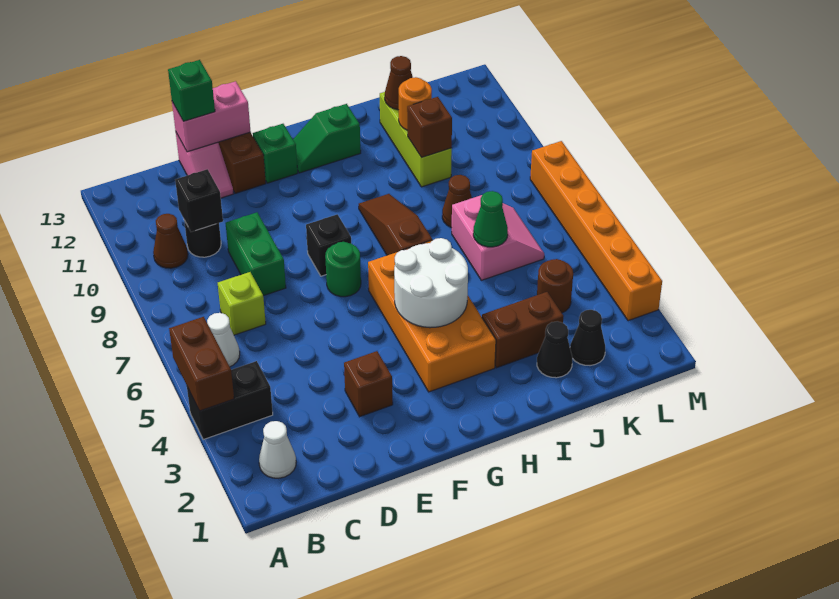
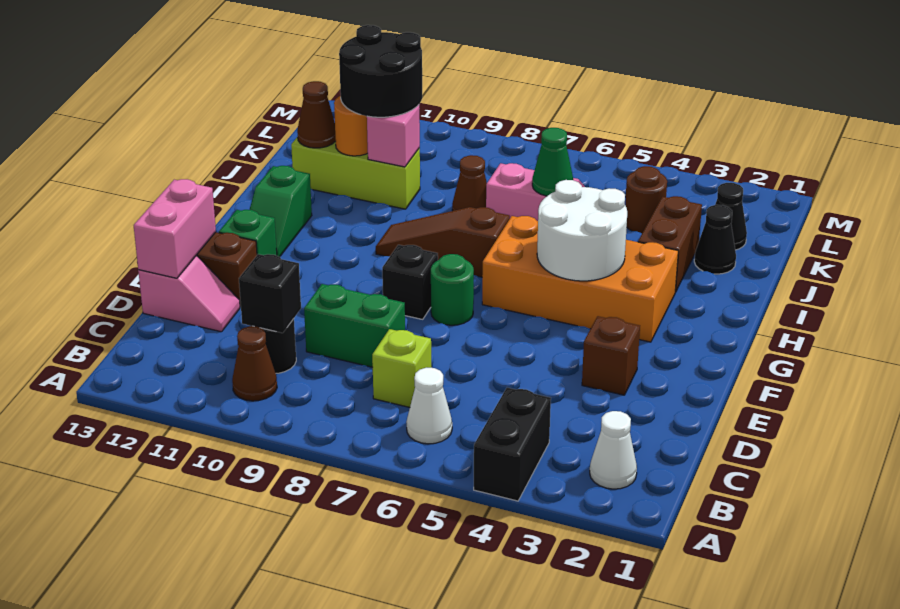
brown brick A4:A5 level 2 -> none
green brick D13 level 3 -> none
brown brick J10 level 2 -> pink brick J10 level 2
none -> black round brick J10:K11 level 3
orange brick M3:M8 level 1 -> none

